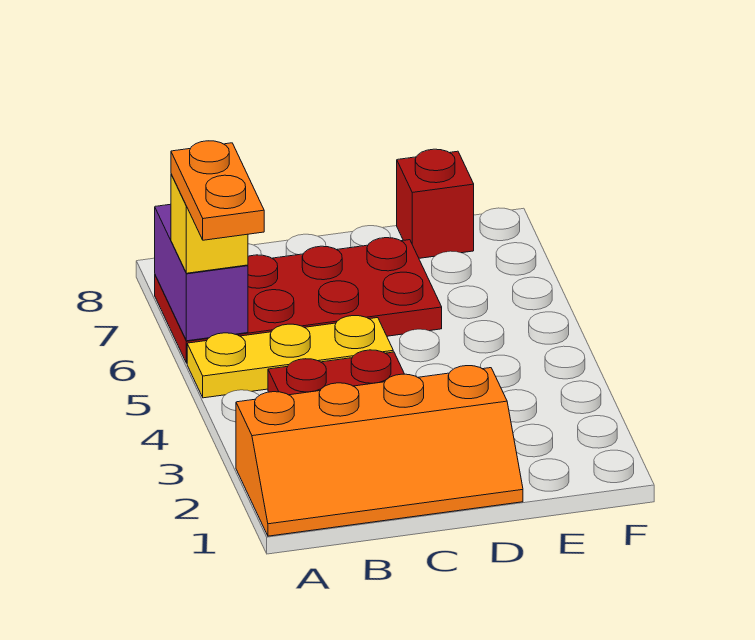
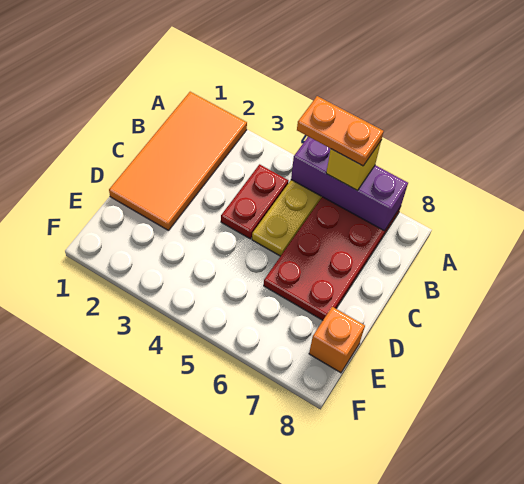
orange slope A1:D2 level 1 top 2 -> orange tile A1:D2 level 1
purple brick A6:A7 level 2 -> purple brick A5:A7 level 2
red brick E8 level 1 -> orange brick E8 level 1

